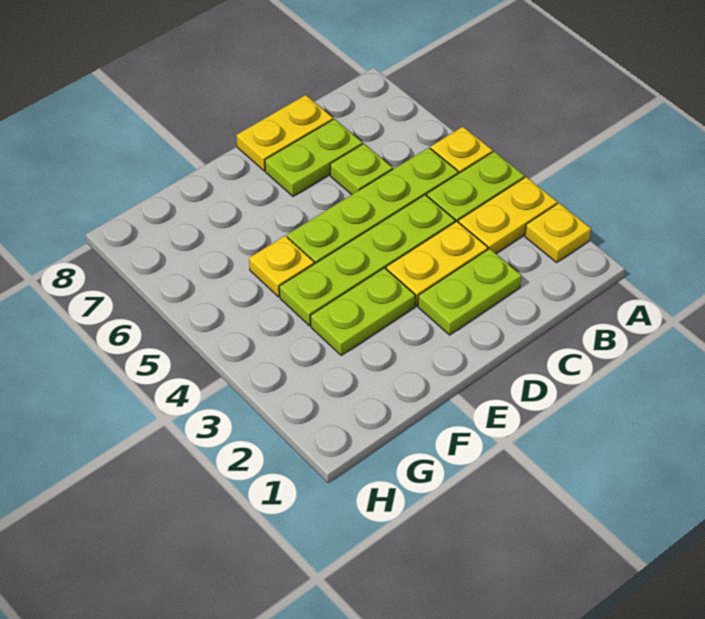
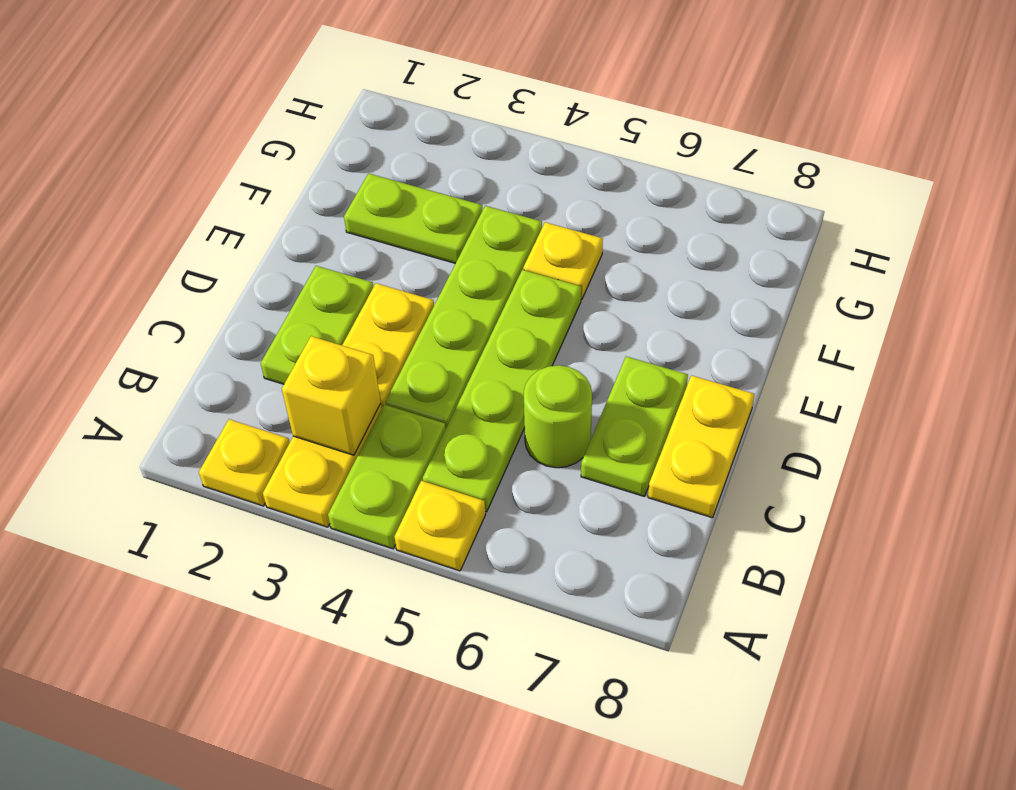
none -> yellow brick B3 level 2
lime plate C6 level 1 -> lime round brick C6 level 1
lime plate E3:F3 level 1 -> lime plate F2:F3 level 1

